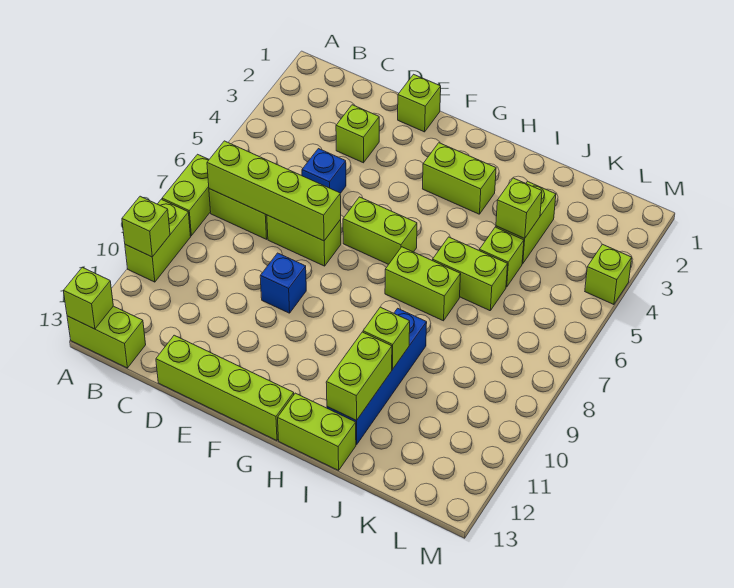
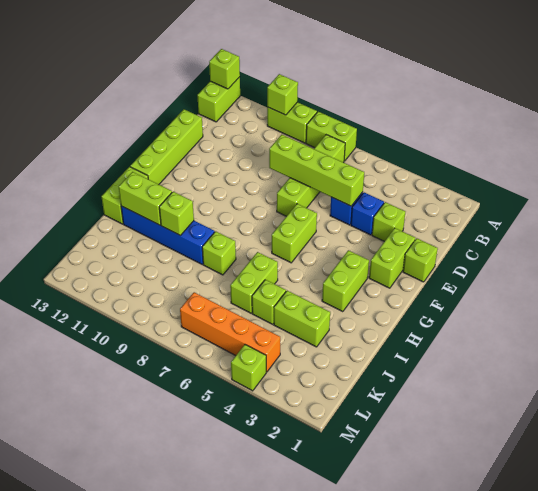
lime brick B7:E7 level 2 -> lime brick D5:D8 level 2
blue brick E9 level 1 -> blue brick D4 level 1
lime brick H7:I7 level 1 -> lime brick E2:F2 level 1
lime brick J4 level 2 -> lime brick I8 level 1
none -> orange brick L4:L7 level 1

